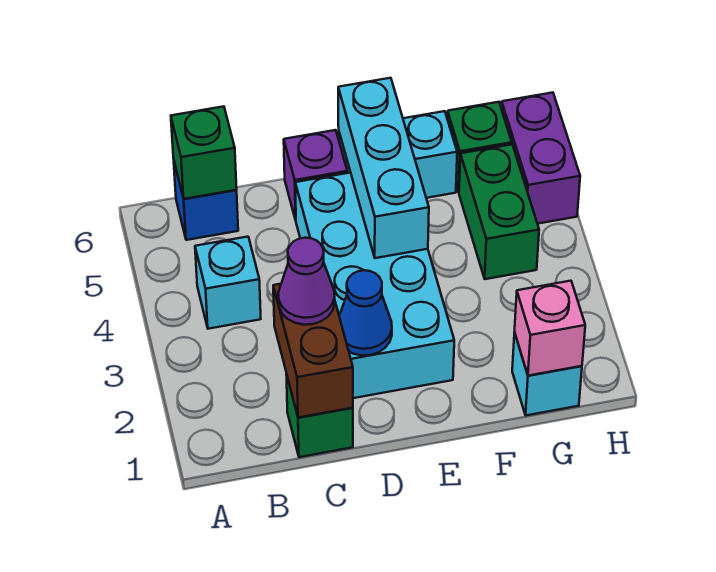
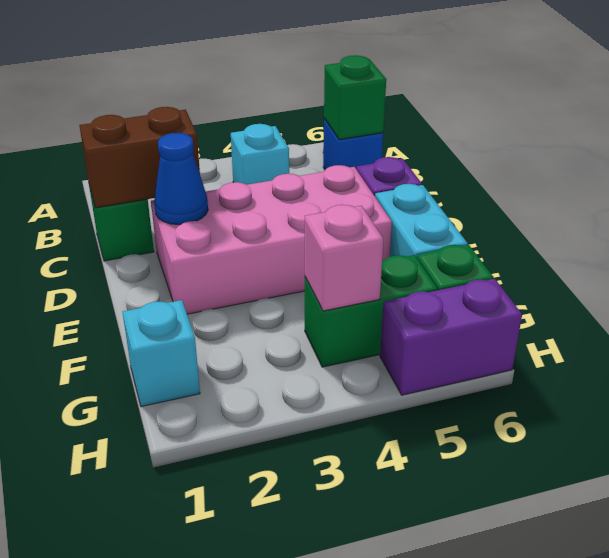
purple cone C2 level 3 -> none
cyan brick D2:E5 level 1 -> pink brick D2:E5 level 1
cyan brick E4:E6 level 2 -> none
pink brick G1 level 2 -> pink brick G4 level 2

